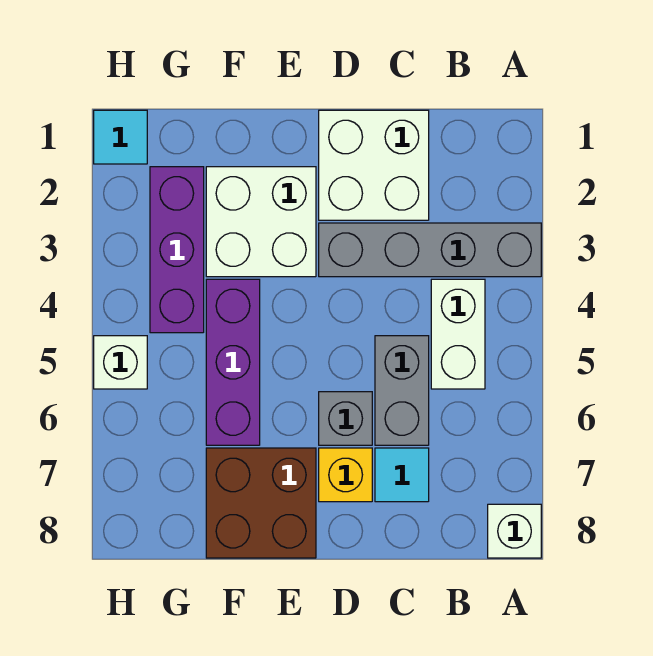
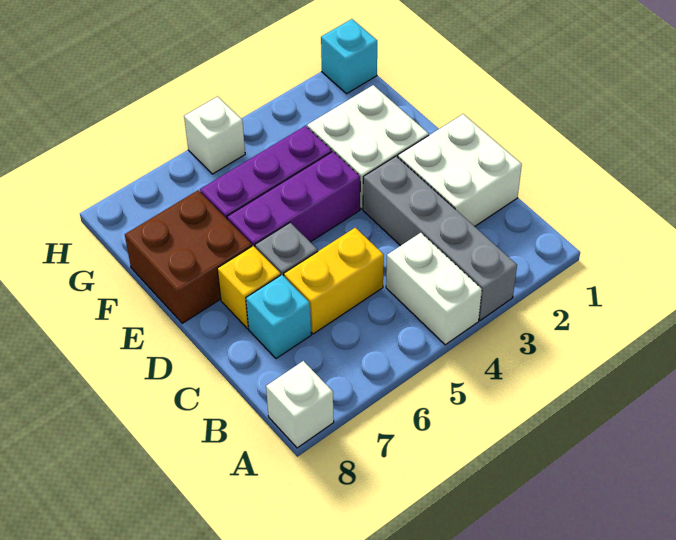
white brick B4:B5 level 1 -> white brick A4:B4 level 1
grey brick C5:C6 level 1 -> yellow brick C5:C6 level 1
cyan tile C7 level 1 -> cyan brick C7 level 1
purple brick G2:G4 level 1 -> purple brick E4:E6 level 1
cyan tile H1 level 1 -> cyan brick H1 level 1

